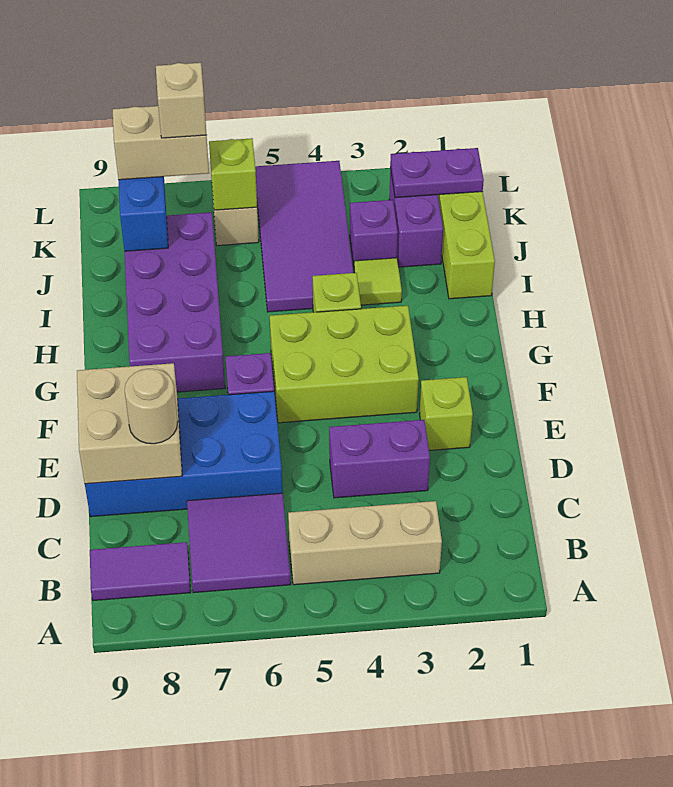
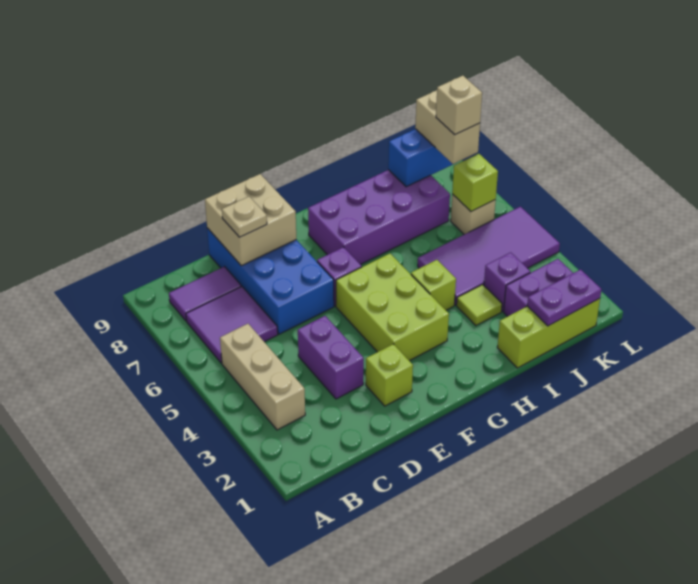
purple tile B8:B9 level 1 -> purple tile B8:C8 level 1
tan round brick D8 level 3 -> tan plate D8 level 3
purple plate K1:K2 level 2 -> purple plate J1:K1 level 2

